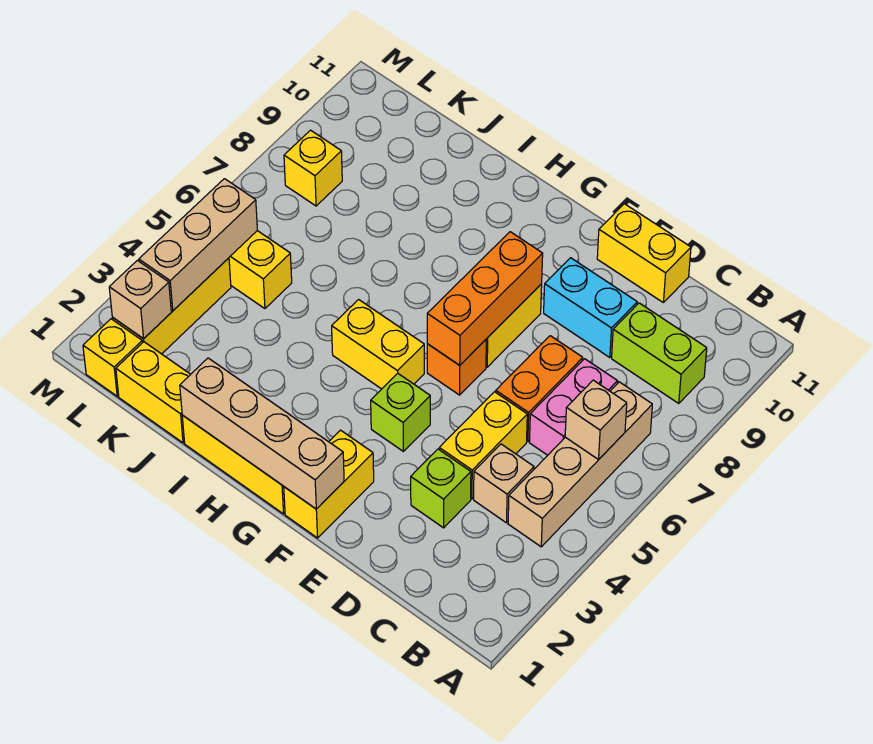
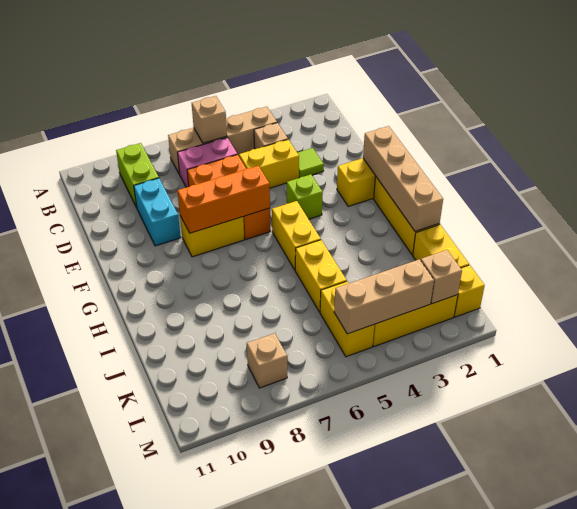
lime brick D3 level 1 -> lime tile D3 level 1
yellow brick D11:E11 level 1 -> yellow brick I5:J5 level 1
yellow brick L8 level 1 -> tan brick L8 level 1

